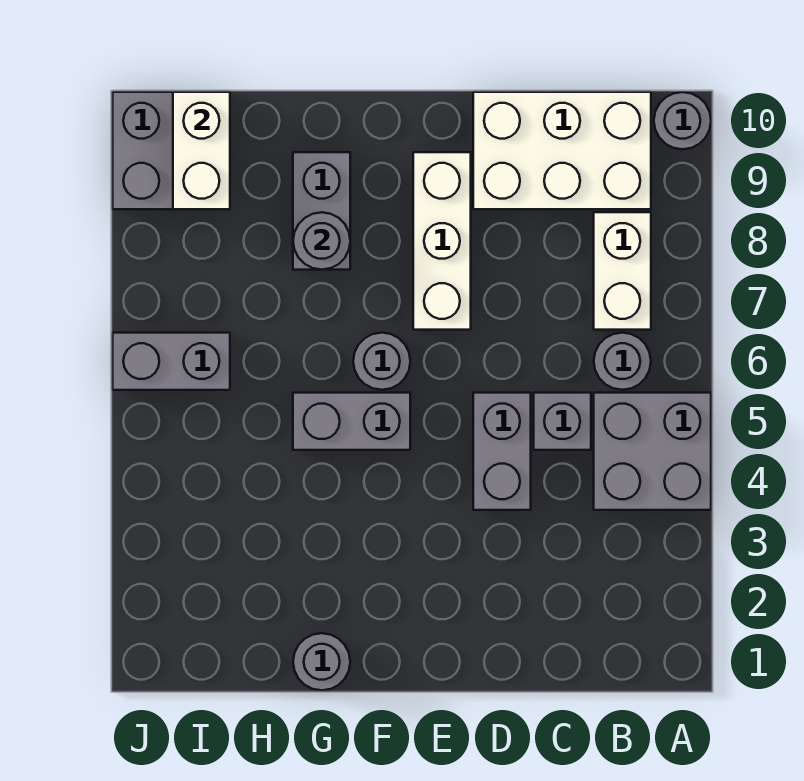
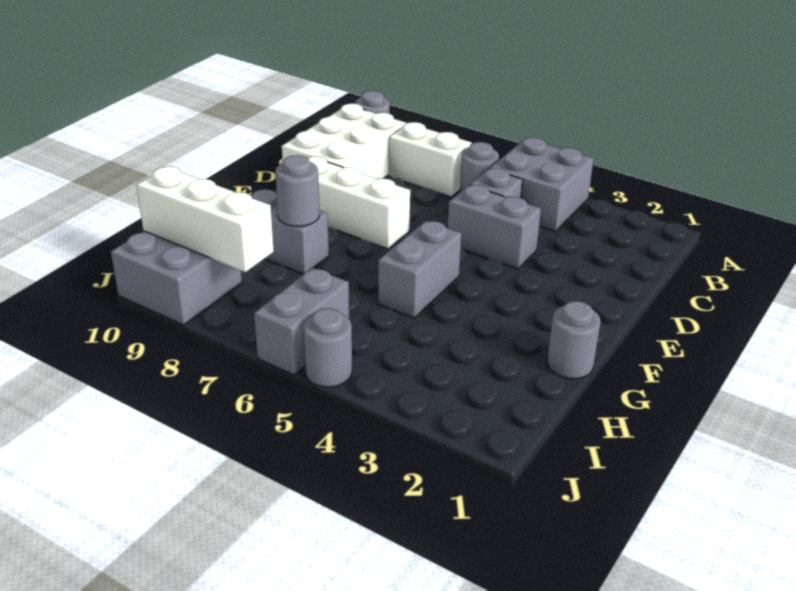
grey round brick F6 level 1 -> grey round brick J5 level 1
white brick I9:I10 level 2 -> white brick I8:I10 level 2

